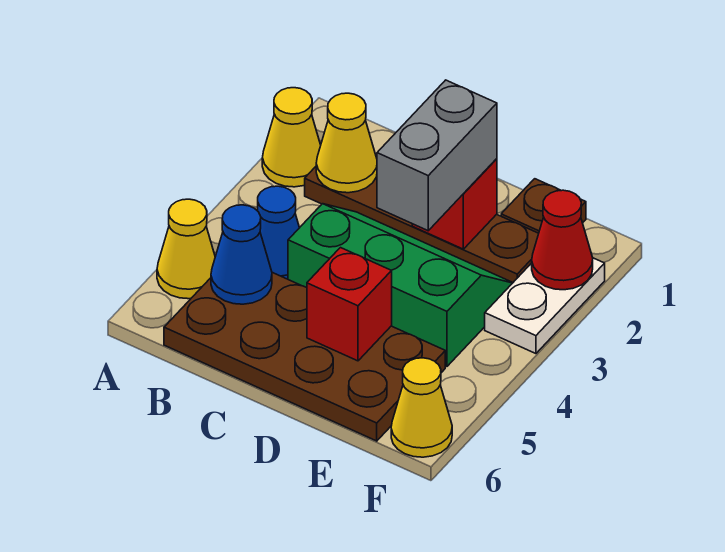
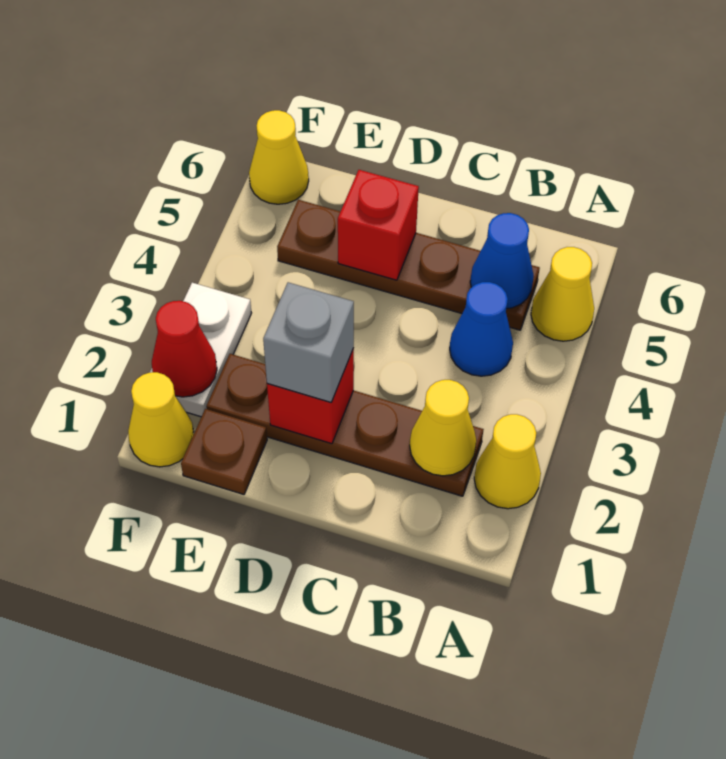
brown plate B5:E6 level 1 -> brown plate B5:E5 level 1
green slope C3:E4 level 1 top 4 -> none
grey brick D2:D3 level 3 -> grey brick D2 level 3
none -> yellow cone F1 level 1

